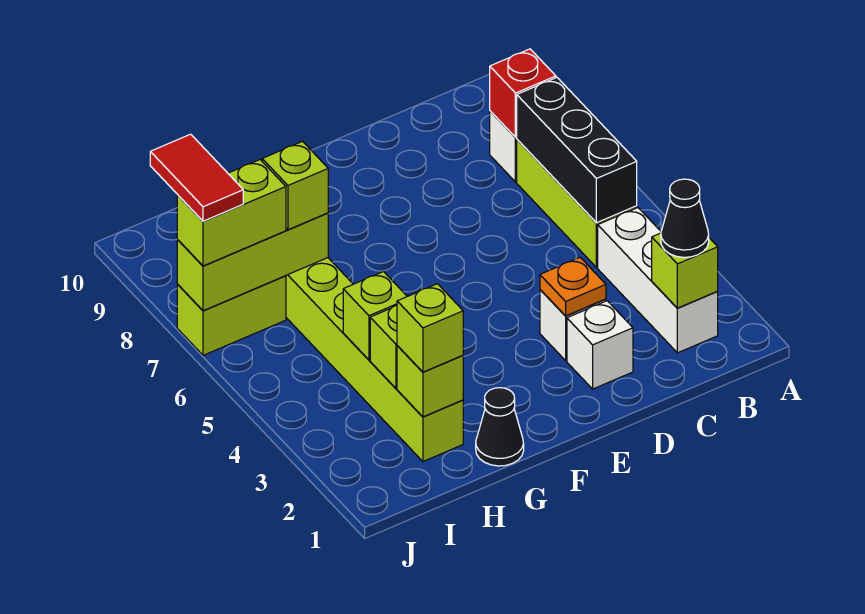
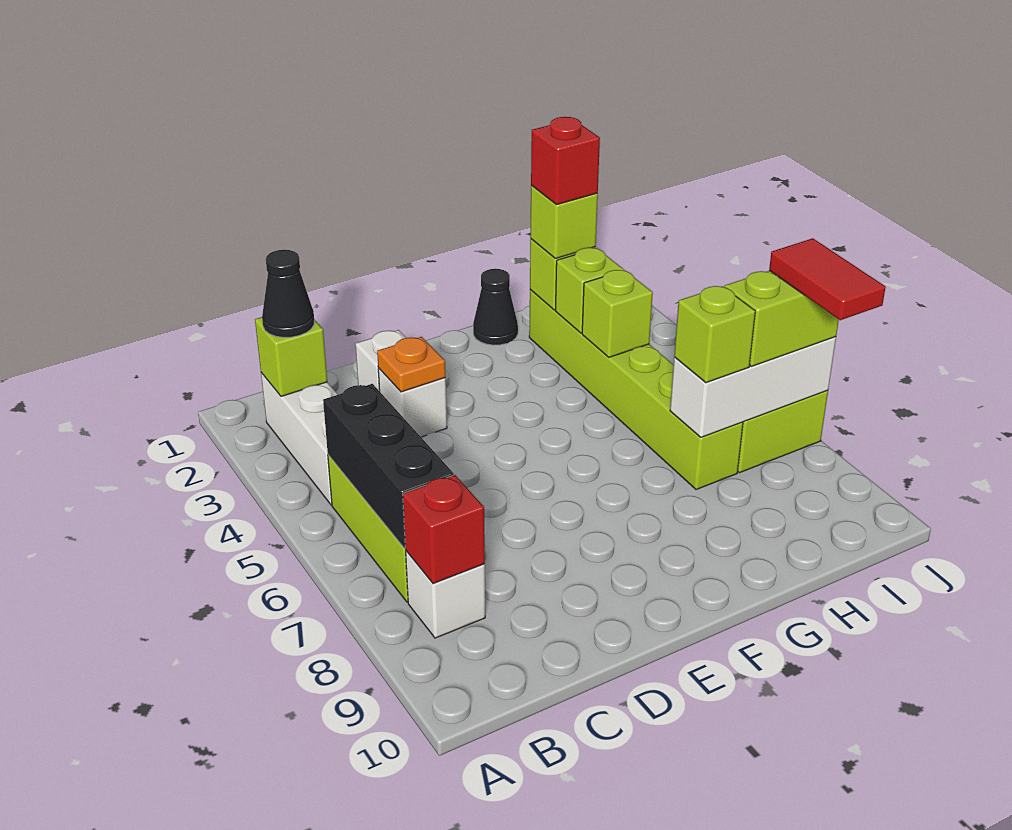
none -> red brick H2 level 4
lime brick H7:J7 level 2 -> white brick H7:J7 level 2

